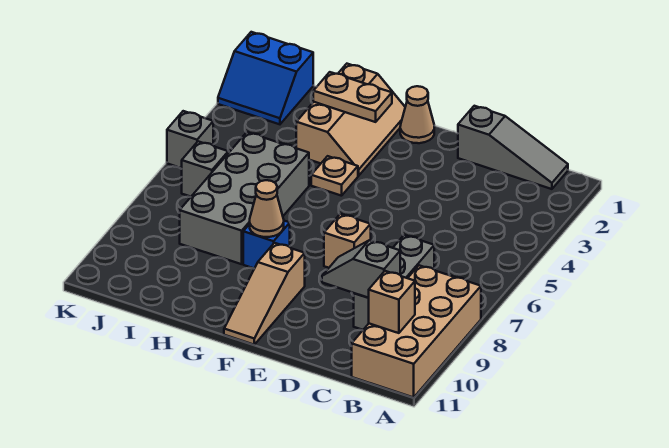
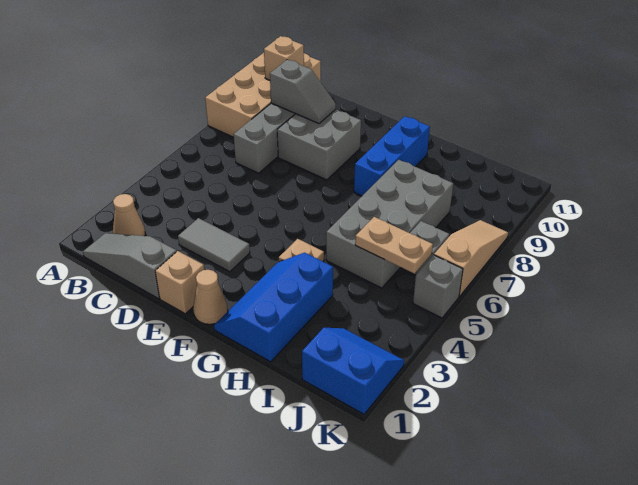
none -> grey tile D3:E3 level 1
none -> grey brick D8:E9 level 1
tan brick E7 level 1 -> tan brick E1 level 1
tan slope F9:F11 level 1 top 9 -> tan slope K6:K8 level 1 top 6
tan slope G1:H3 level 1 top H -> blue slope G1:H3 level 1 top H
tan plate G2:H2 level 2 -> tan plate I5:J5 level 2
blue brick G8 level 1 -> blue brick G8:G10 level 1
tan cone G8 level 2 -> tan cone B2 level 1

